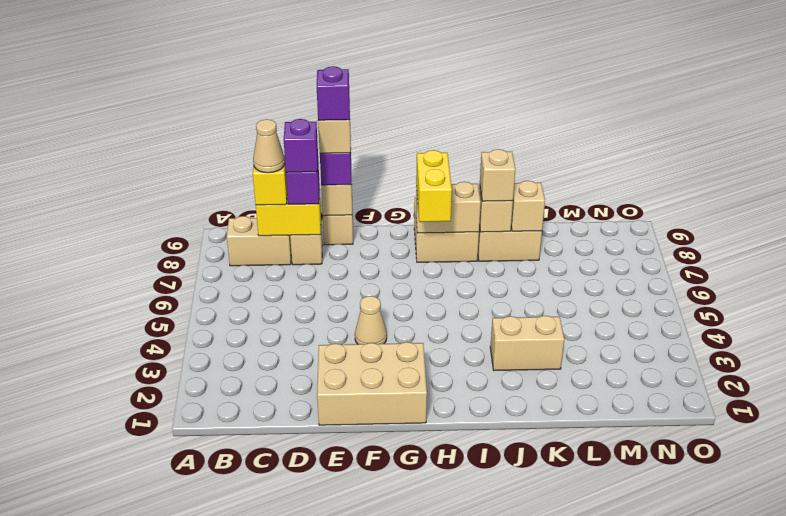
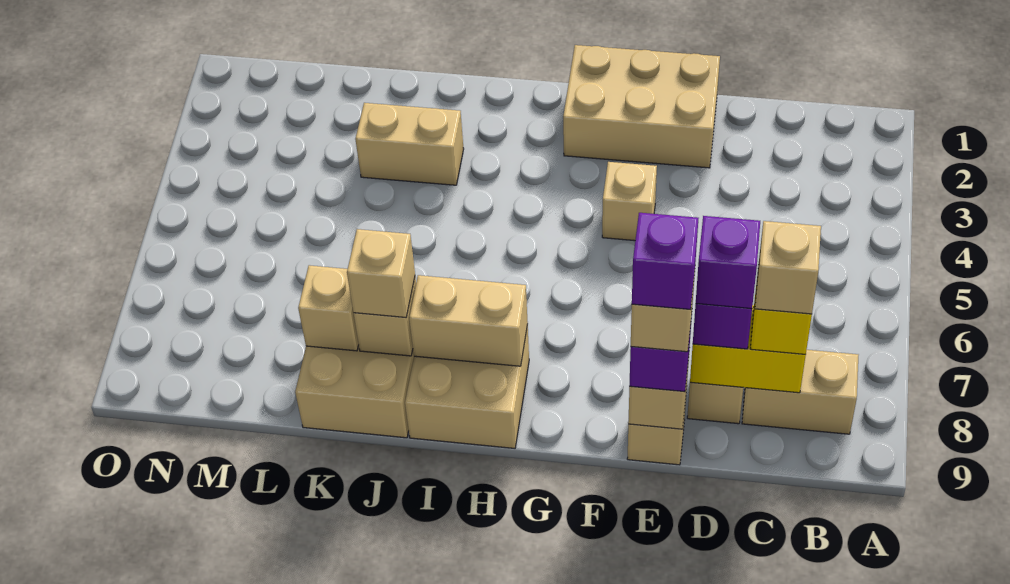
tan cone C8 level 4 -> tan brick C8 level 4
tan cone F4 level 1 -> tan brick F4 level 1
yellow brick H7:H8 level 3 -> none

